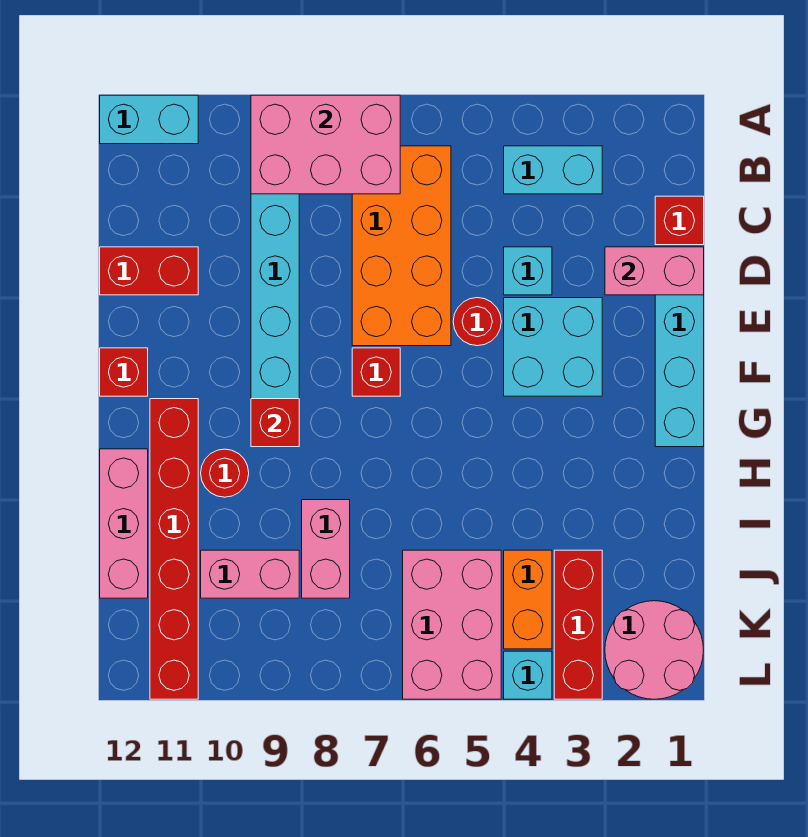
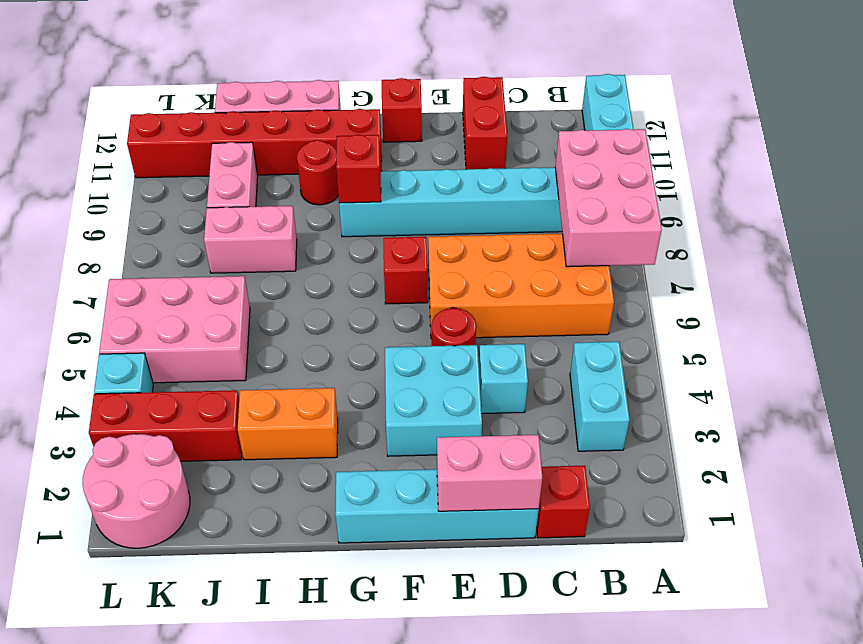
pink brick D1:D2 level 2 -> pink brick D1:E1 level 2
orange brick J4:K4 level 1 -> orange brick H3:I3 level 1

